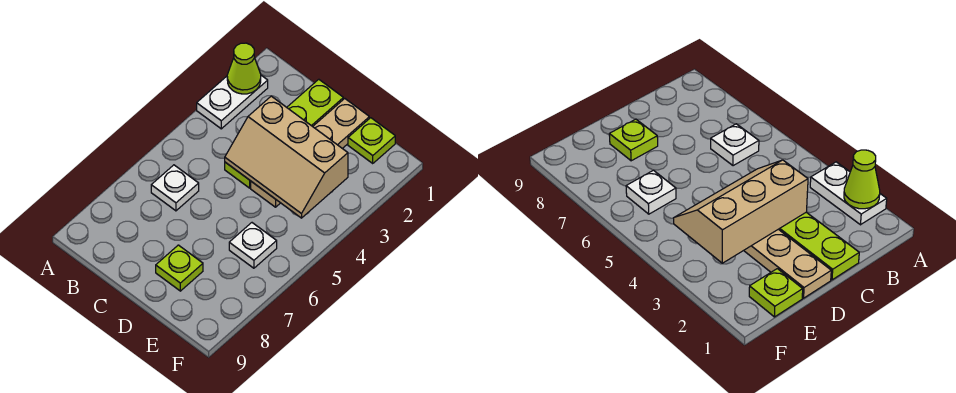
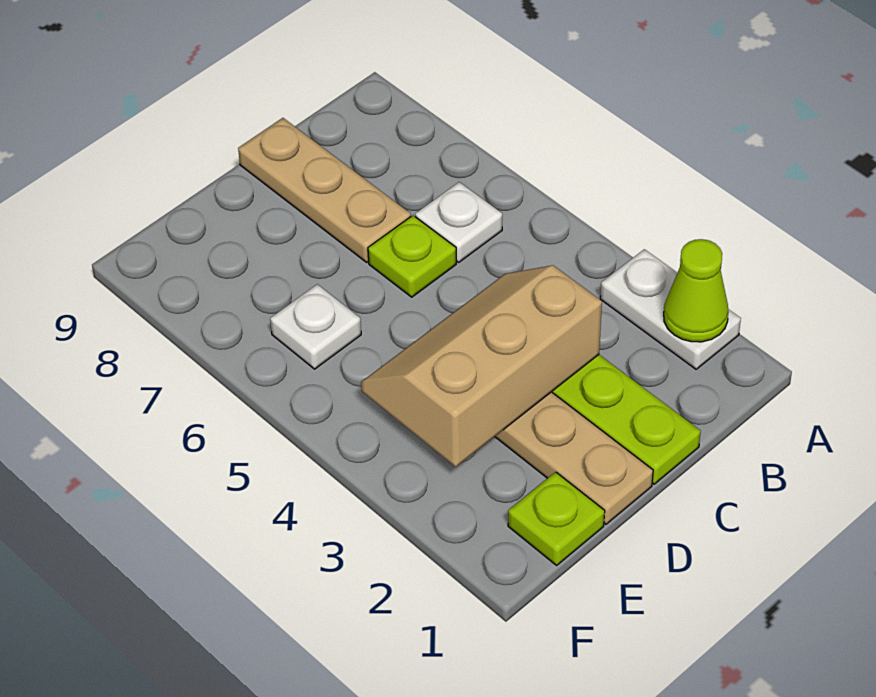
none -> tan plate C7:C9 level 1
lime plate D8 level 1 -> lime plate C6 level 1

